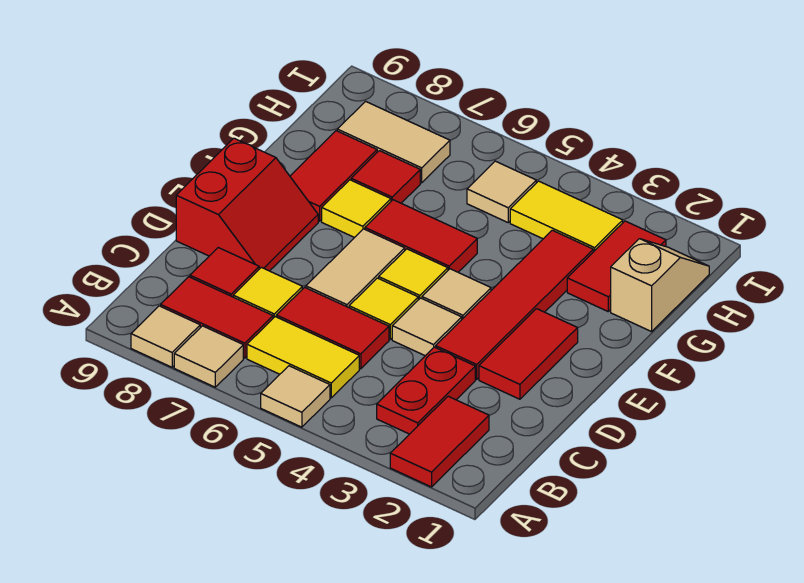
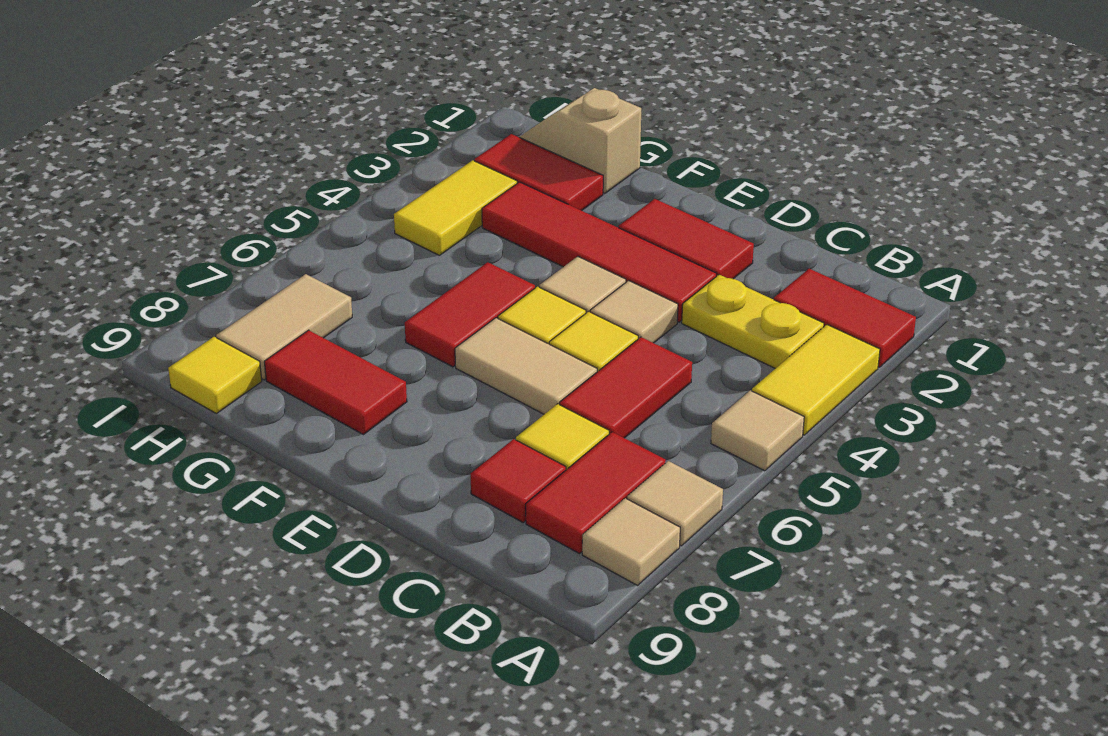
red plate B3:C3 level 1 -> yellow plate B3:C3 level 1
yellow tile B5:B6 level 1 -> yellow tile A3:A4 level 1
red slope D8:E9 level 1 top 9 -> none
yellow tile F7 level 1 -> yellow tile H9 level 1
red tile G7 level 1 -> none
tan tile H5 level 1 -> none

